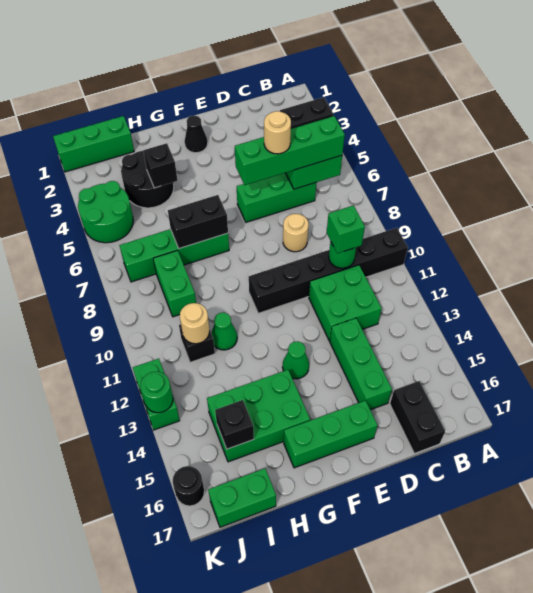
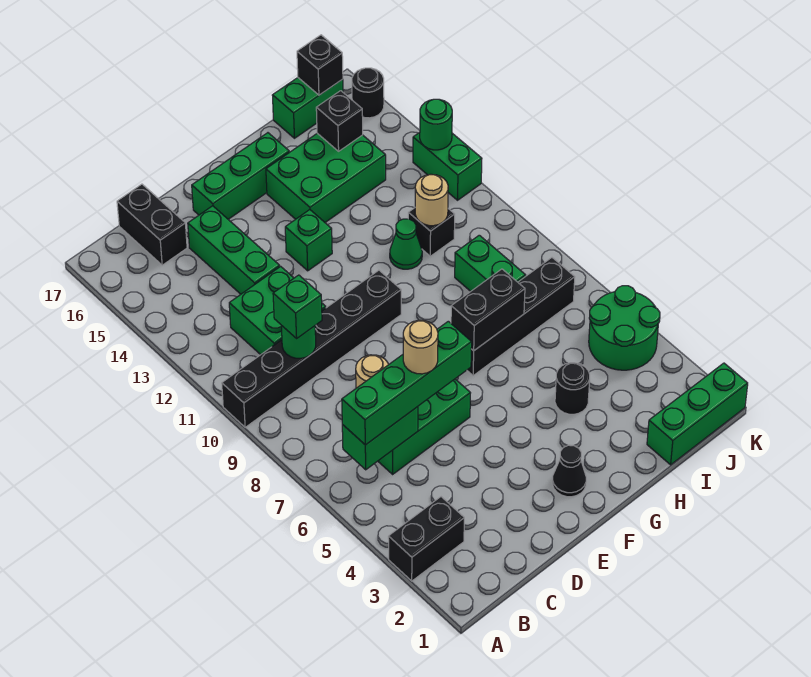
green cone F13 level 1 -> green brick F13 level 1
green brick G7:J7 level 1 -> black brick G7:J7 level 1
black round brick H3:I4 level 1 -> black round brick H4 level 1
black brick H4 level 2 -> black brick J17 level 2

